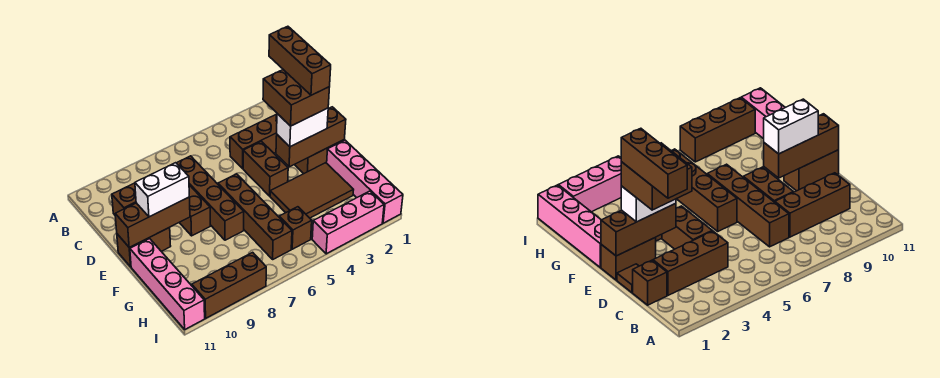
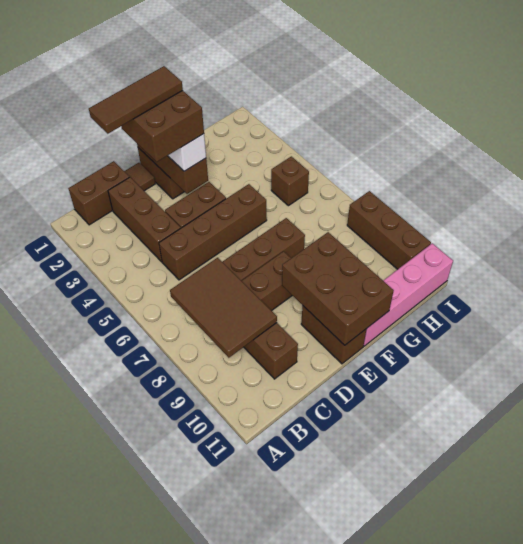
brown brick C1 level 1 -> brown brick B1:C1 level 1
brown brick C2:E2 level 5 -> brown tile C2:E2 level 5
brown brick E6:H6 level 1 -> brown brick C5:F5 level 1
brown brick E9:E11 level 2 -> brown brick E9:F11 level 2
white brick E9:E10 level 3 -> none
pink brick F1:I1 level 1 -> none
brown tile F2:G4 level 1 -> brown tile B7:C9 level 2
pink brick I2:I4 level 1 -> none

